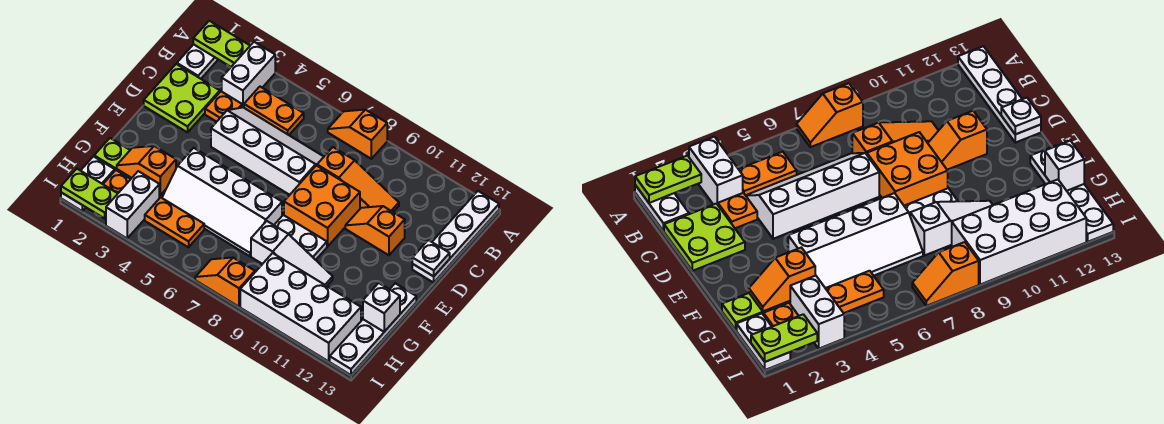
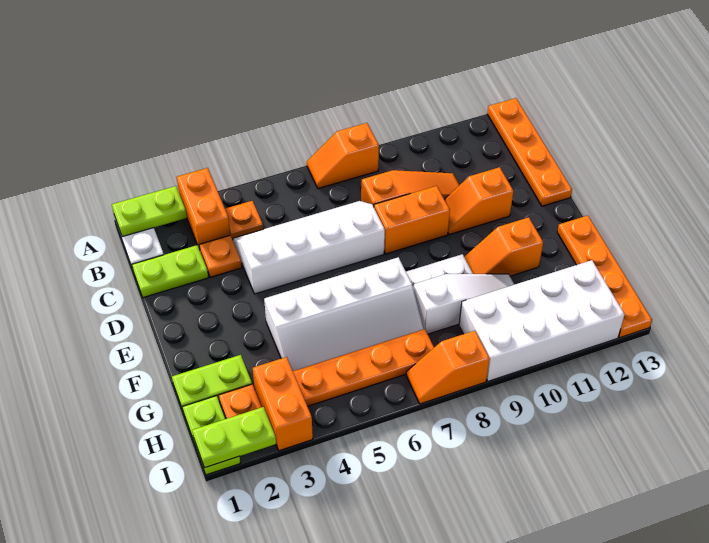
white brick A3:B3 level 1 -> orange brick A3:B3 level 1
white plate A13:D13 level 1 -> orange plate A13:D13 level 1
orange plate B4:B5 level 1 -> orange plate B4 level 1
lime plate C1:D2 level 1 -> lime plate C1:C2 level 1
orange brick D8:E9 level 1 -> orange brick D8:D9 level 1
white plate D13 level 2 -> none
white plate F13:I13 level 1 -> orange plate F13:I13 level 1
orange slope G2:G3 level 2 top 3 -> orange slope F10:F11 level 1 top 11
white brick G13 level 2 -> none
white plate H1:I1 level 1 -> lime plate H1:I1 level 1
white brick H3:I3 level 1 -> orange brick H3:I3 level 1
orange plate H4:H5 level 1 -> orange plate H4:H7 level 1

